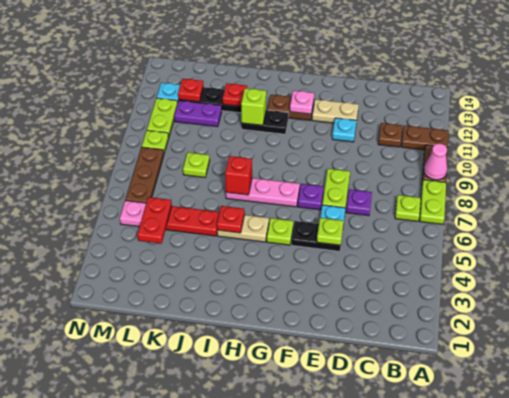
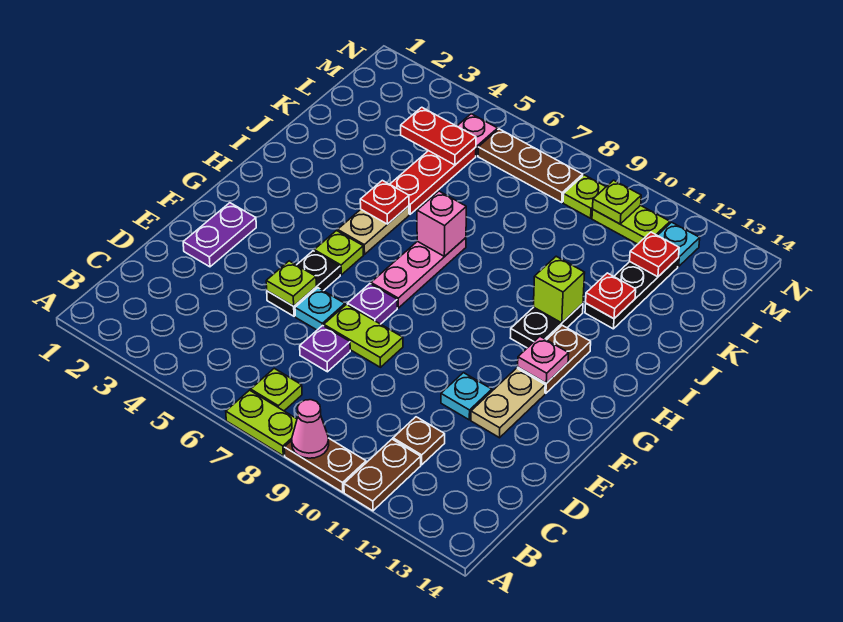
red brick I7 level 2 -> pink brick I7 level 2
lime plate K8 level 1 -> lime plate M10 level 2
purple plate K11:L11 level 1 -> purple plate E2:F2 level 1

